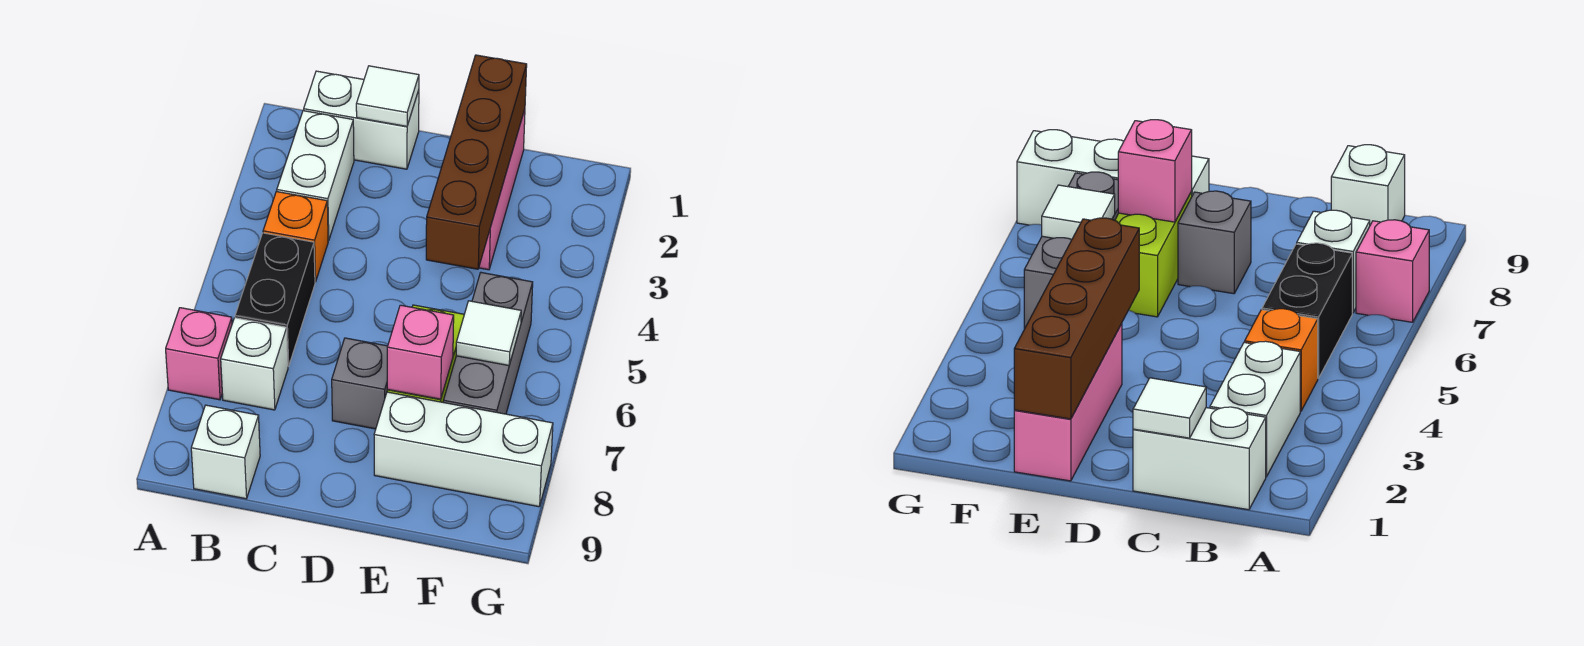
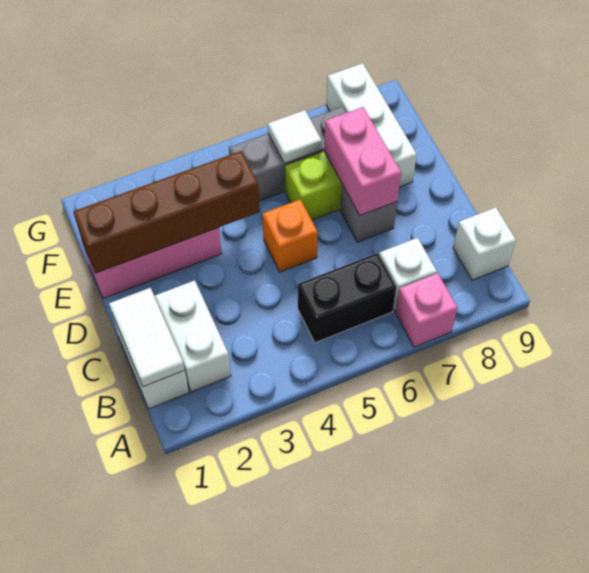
white brick B2:B3 level 1 -> white brick B2:C2 level 1
orange brick B4 level 1 -> orange brick D5 level 1
white tile C1 level 2 -> white tile B1:C1 level 2
pink brick E7 level 2 -> pink brick D7:E7 level 2

